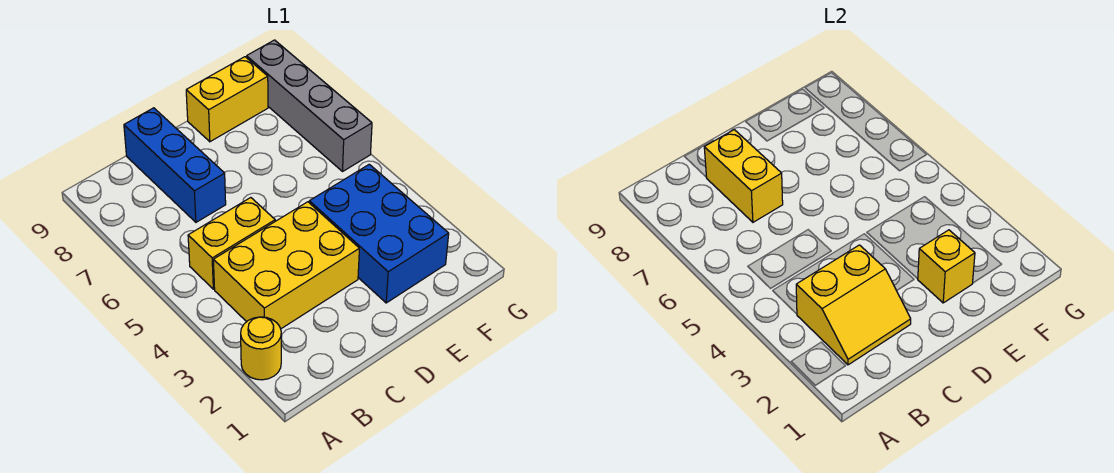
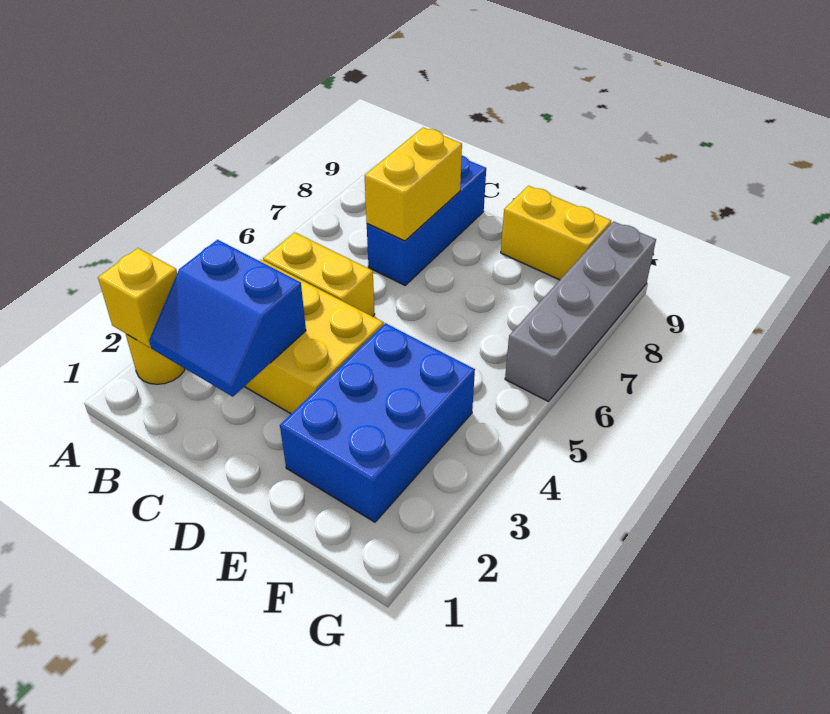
yellow slope B2:C3 level 2 top 3 -> blue slope B2:C3 level 2 top 3
yellow brick E2 level 2 -> yellow brick A2 level 2

